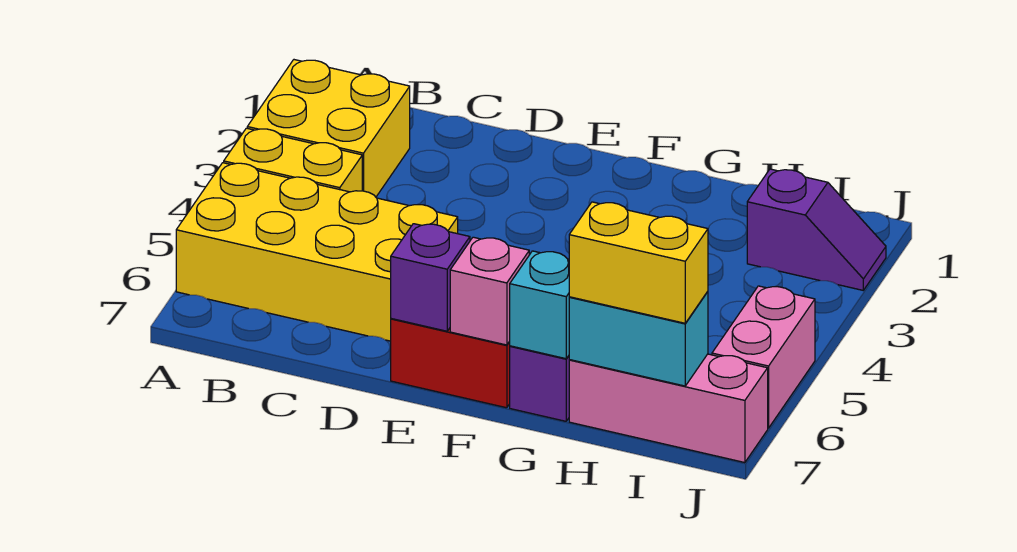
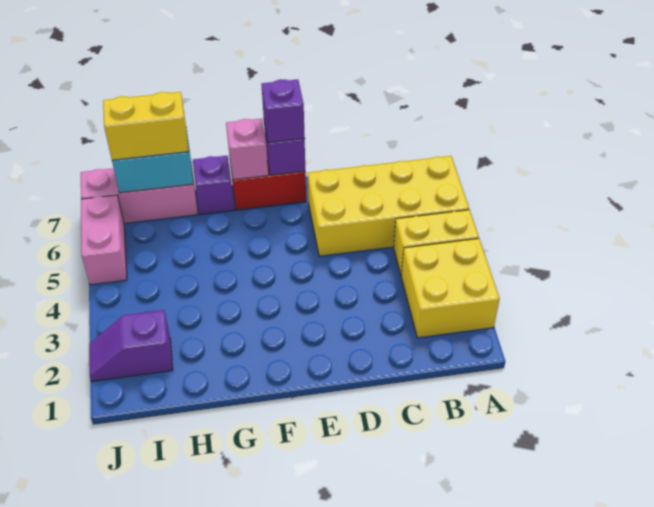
none -> purple brick E7 level 3
cyan brick G7 level 2 -> none

